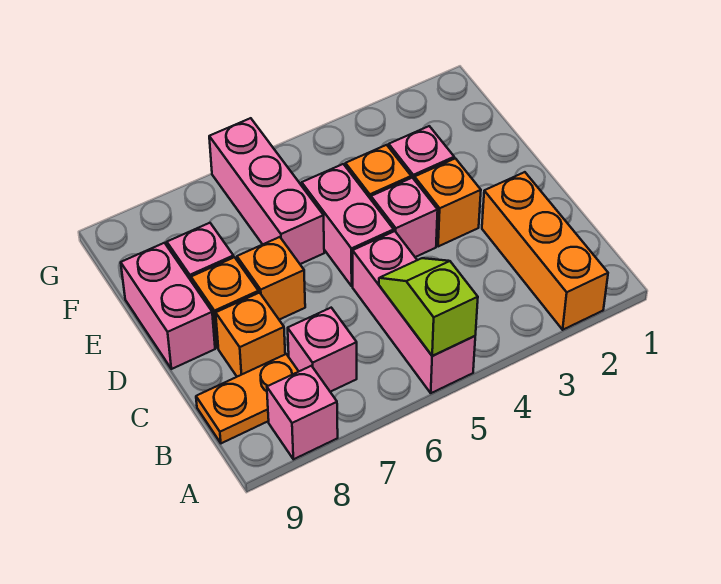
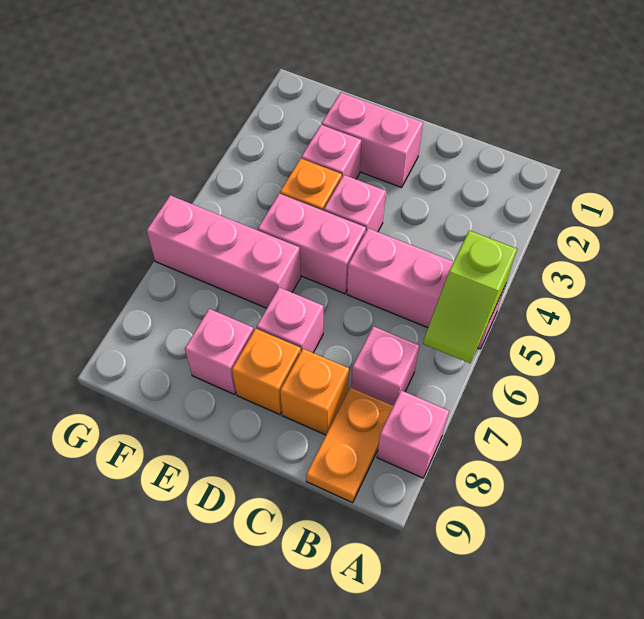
orange brick A2:C2 level 1 -> none
lime slope A5:B5 level 2 top A -> lime slope A5:A6 level 2 top 5
orange brick D3 level 1 -> none
orange brick D7 level 1 -> pink brick D7 level 1
pink brick D9:E9 level 1 -> pink brick D2:E2 level 1

